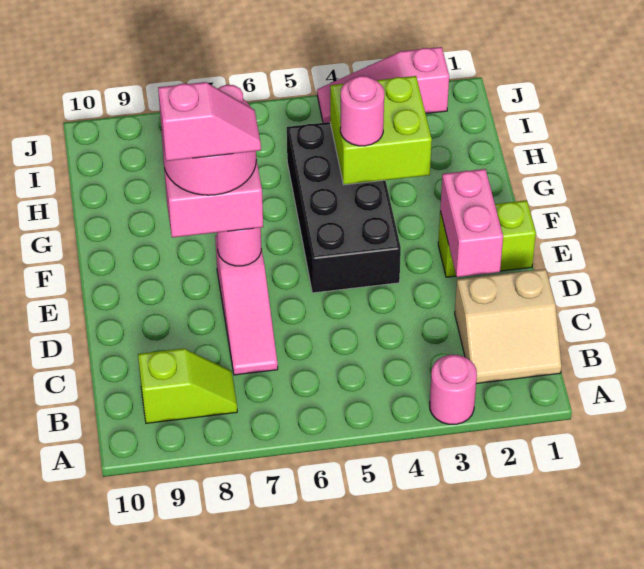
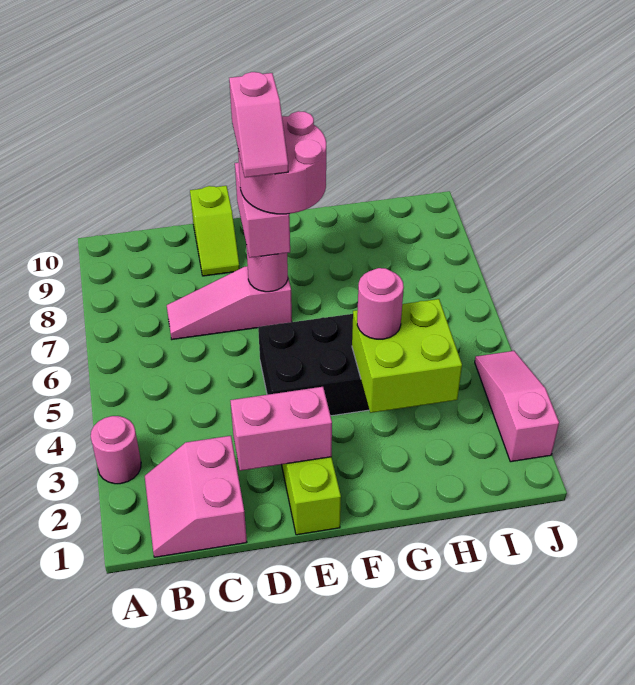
tan slope B1:C2 level 1 top C -> pink slope B1:C2 level 1 top C
lime slope B8:B9 level 1 top 9 -> lime slope D9:D10 level 1 top 10

